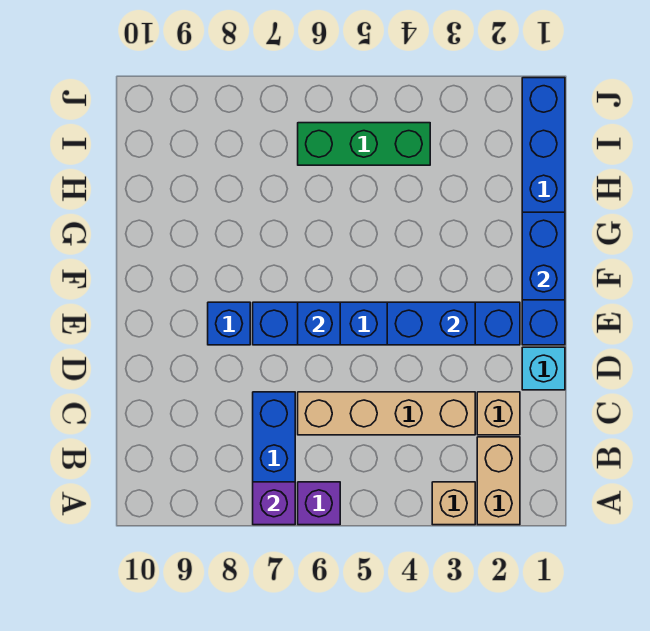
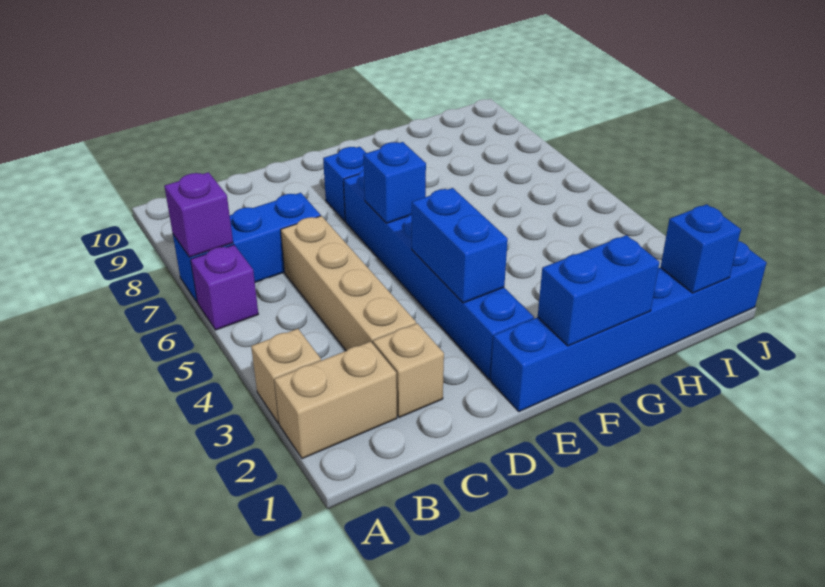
cyan brick D1 level 1 -> none
none -> blue brick I1 level 2
green brick I4:I6 level 1 -> none

